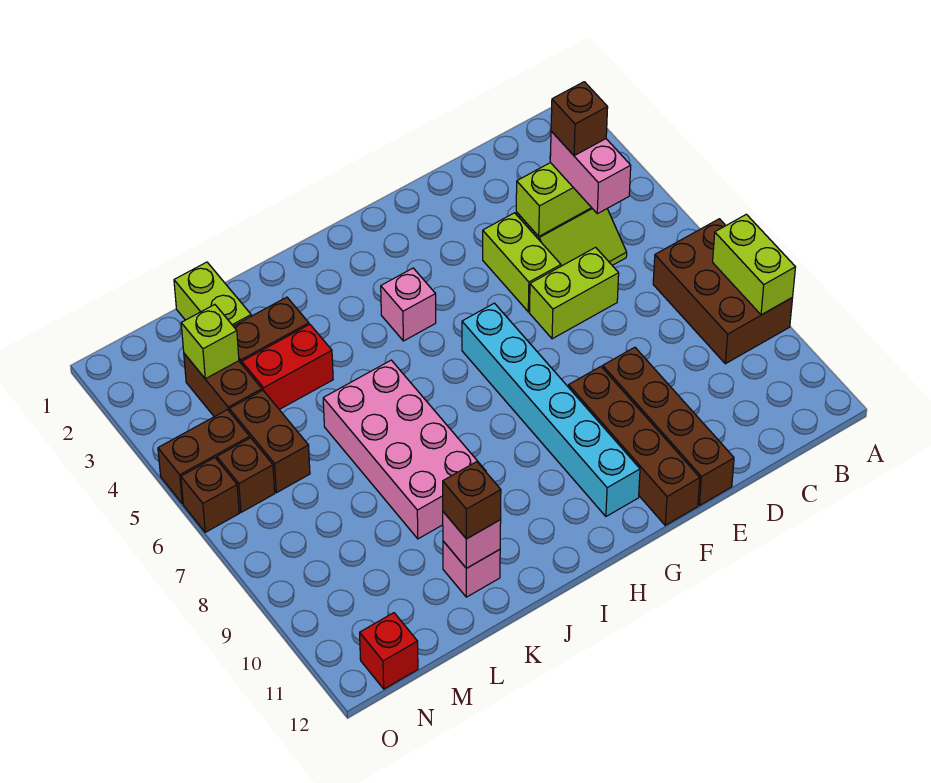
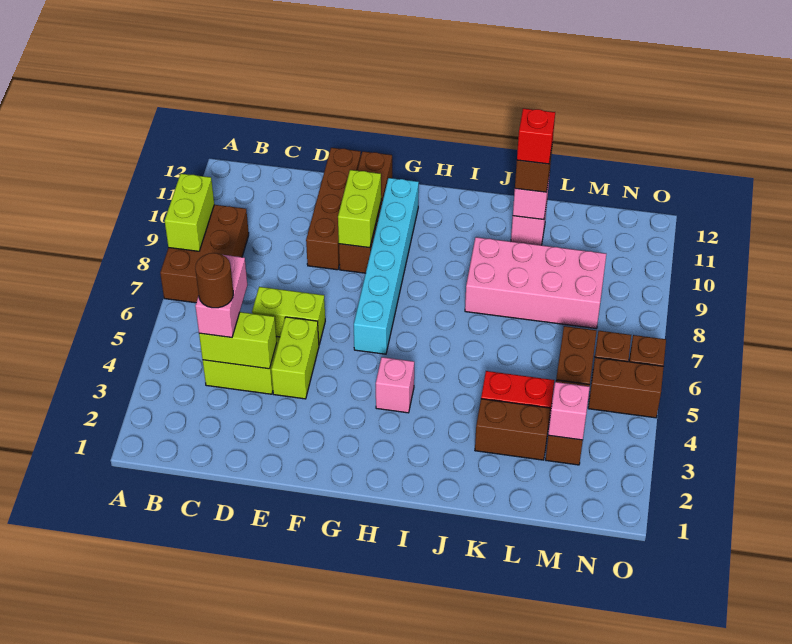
brown brick C4 level 4 -> brown round brick C4 level 4
pink brick J6:K9 level 1 -> pink brick J8:M9 level 1
lime brick L1:L2 level 1 -> lime brick F9:F10 level 2
lime brick M3 level 2 -> pink brick M3 level 2
red brick N12 level 1 -> red brick K11 level 4

